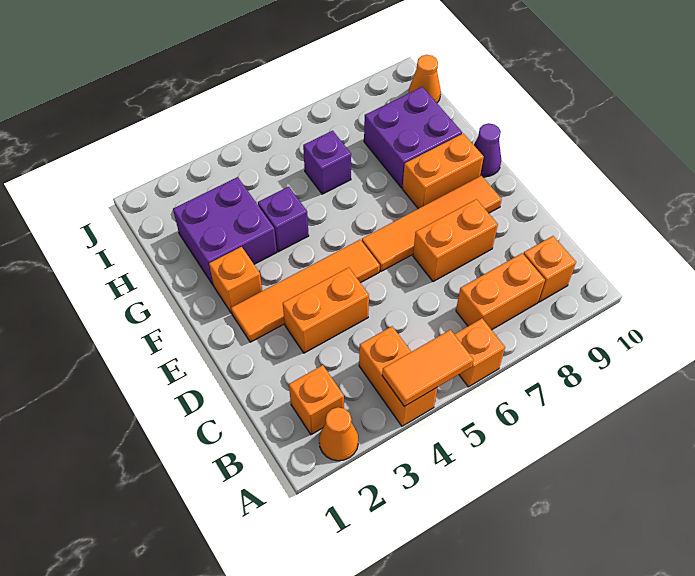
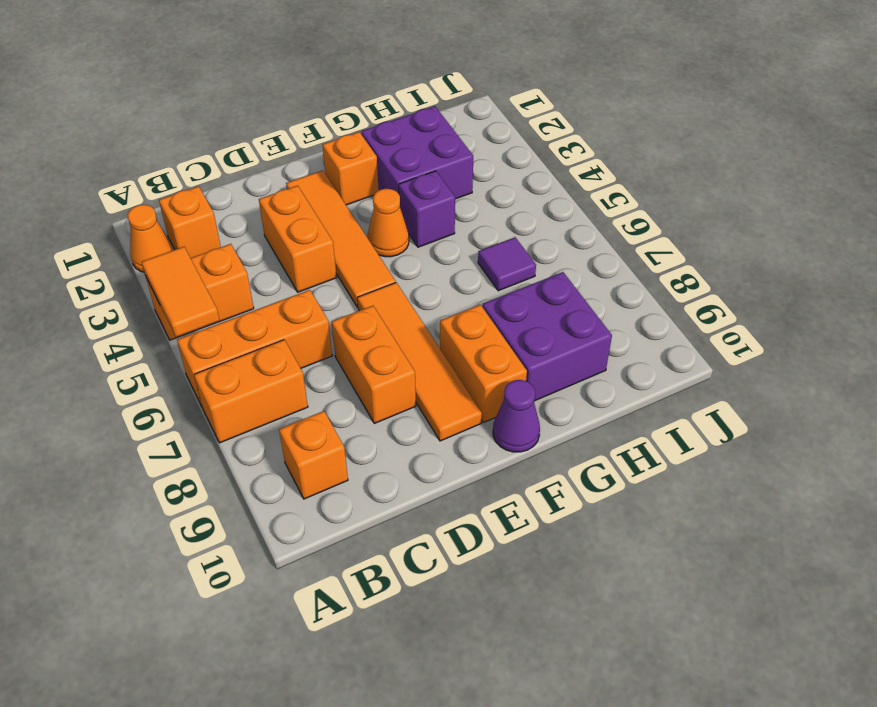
orange brick A6 level 1 -> orange brick A6:C6 level 1
orange brick B7:B8 level 1 -> orange brick A7:B7 level 1
purple brick H6 level 1 -> purple tile H6 level 1
orange cone I10 level 1 -> orange cone F4 level 1

